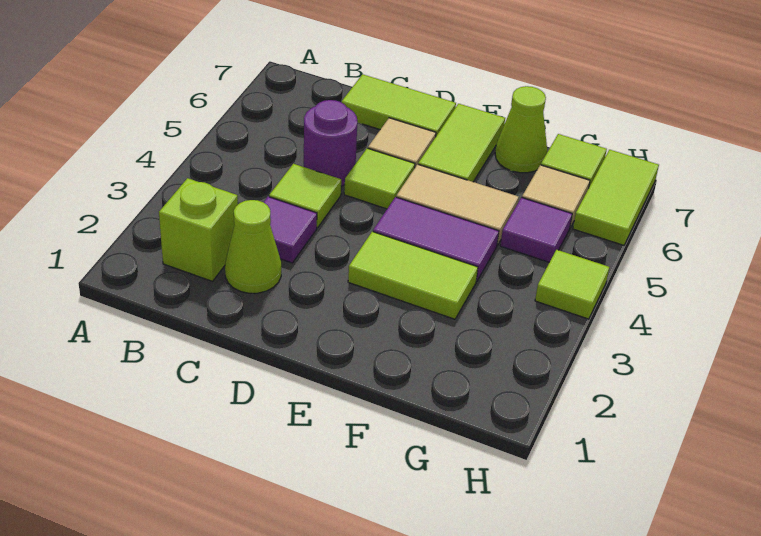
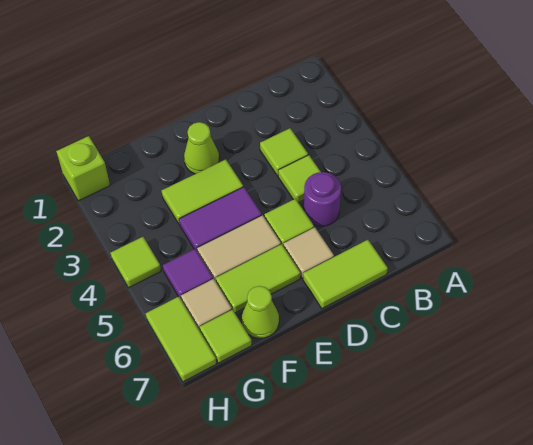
lime brick B2 level 1 -> lime brick H1 level 1
lime cone C2 level 1 -> lime cone E2 level 1
purple tile C3 level 1 -> lime tile C3 level 1
lime tile E6:E7 level 1 -> lime tile E6:F6 level 1

